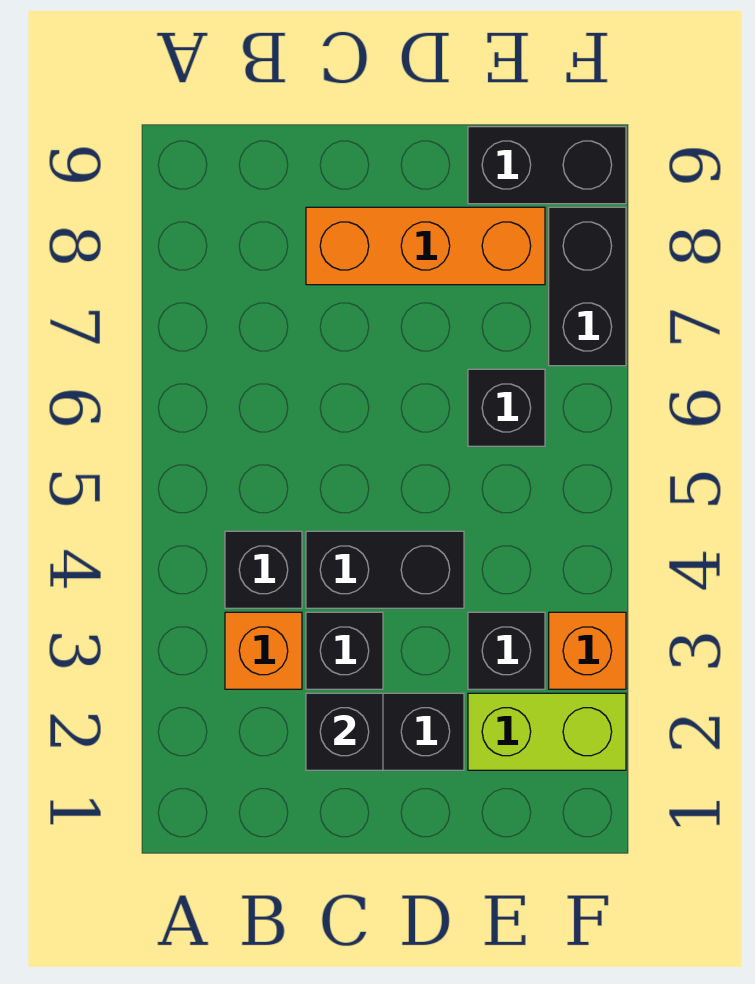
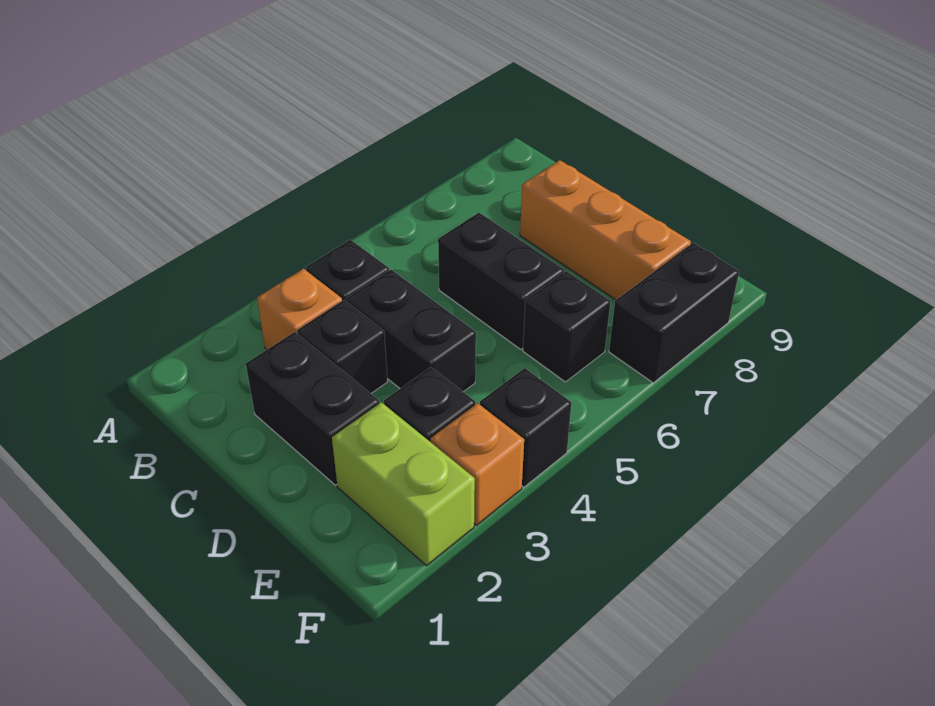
black brick C2 level 2 -> black brick F4 level 1
black brick E9:F9 level 1 -> black brick C6:D6 level 1

